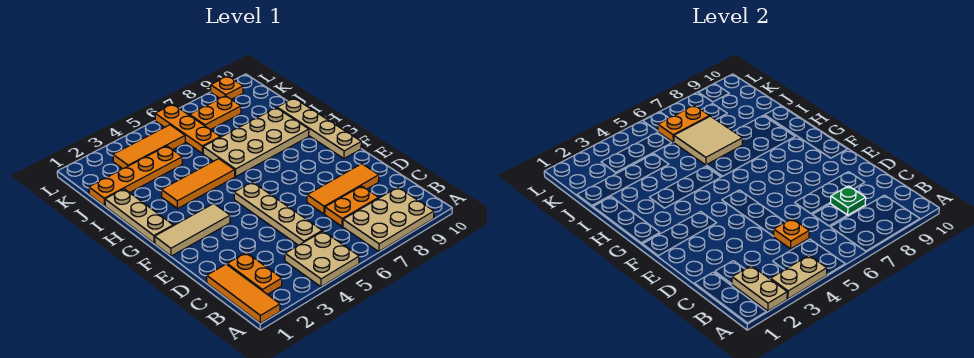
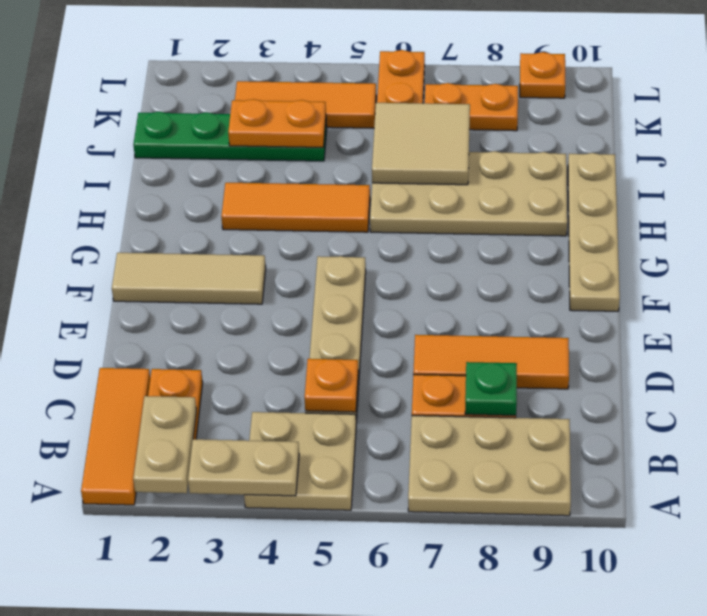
tan plate G1:I1 level 1 -> none
orange plate J1:J4 level 1 -> green plate J1:J4 level 1
orange plate K6:K7 level 2 -> orange plate J3:J4 level 2

